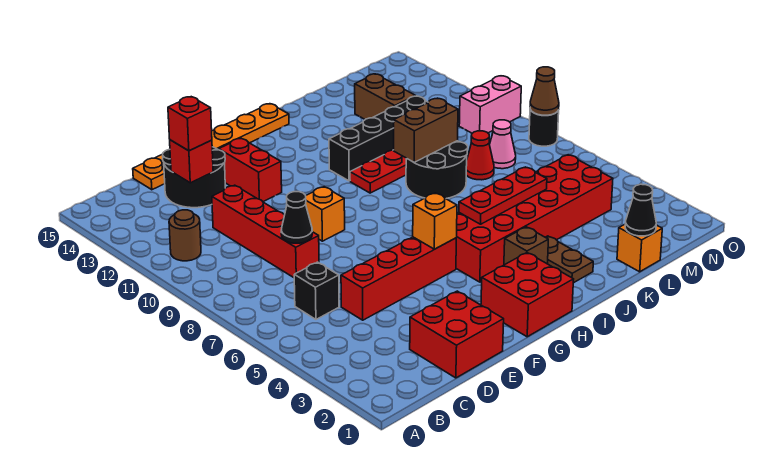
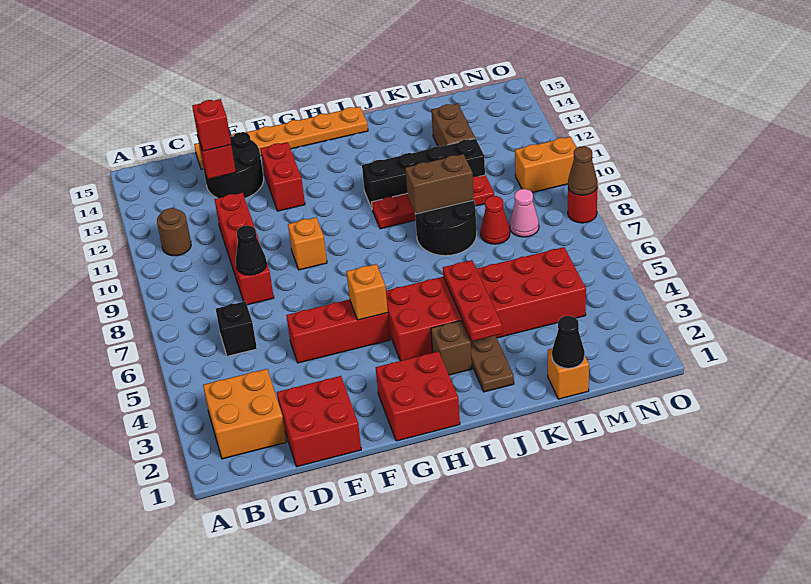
none -> orange brick B2:C3 level 1
red brick D5:G5 level 1 -> red brick E5:G5 level 1
red plate I5:K5 level 2 -> red plate J3:J5 level 2
pink brick N10:O10 level 1 -> orange brick N10:O10 level 1
black round brick O8 level 1 -> red round brick O8 level 1

